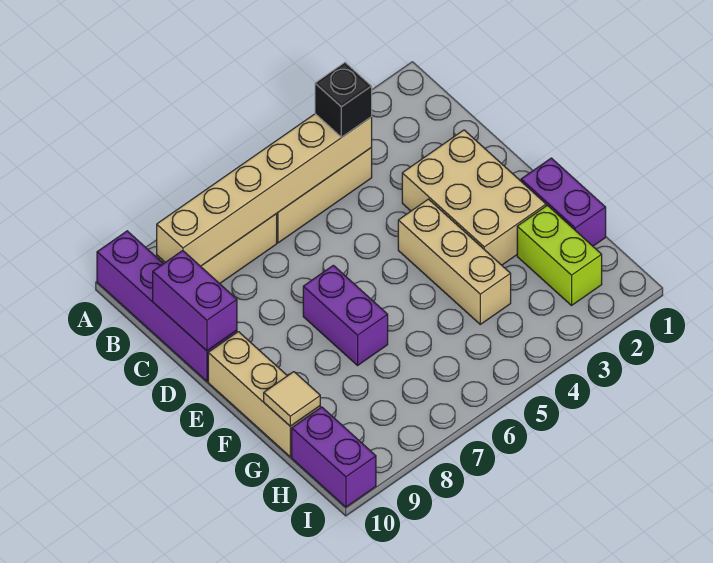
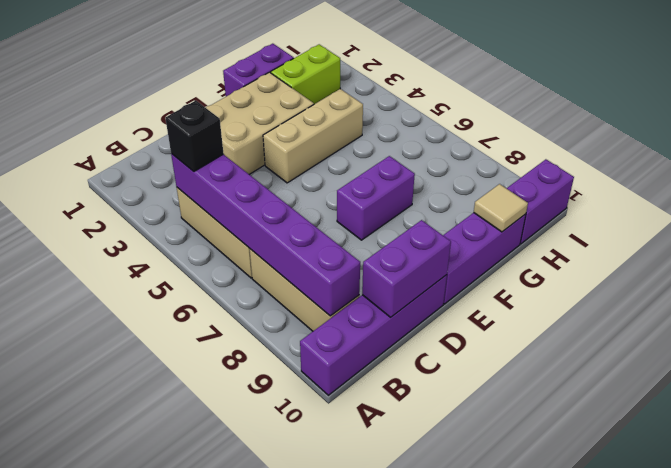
tan brick B4:B9 level 2 -> purple brick B4:B9 level 2
tan brick E10:G10 level 1 -> purple brick E10:G10 level 1

